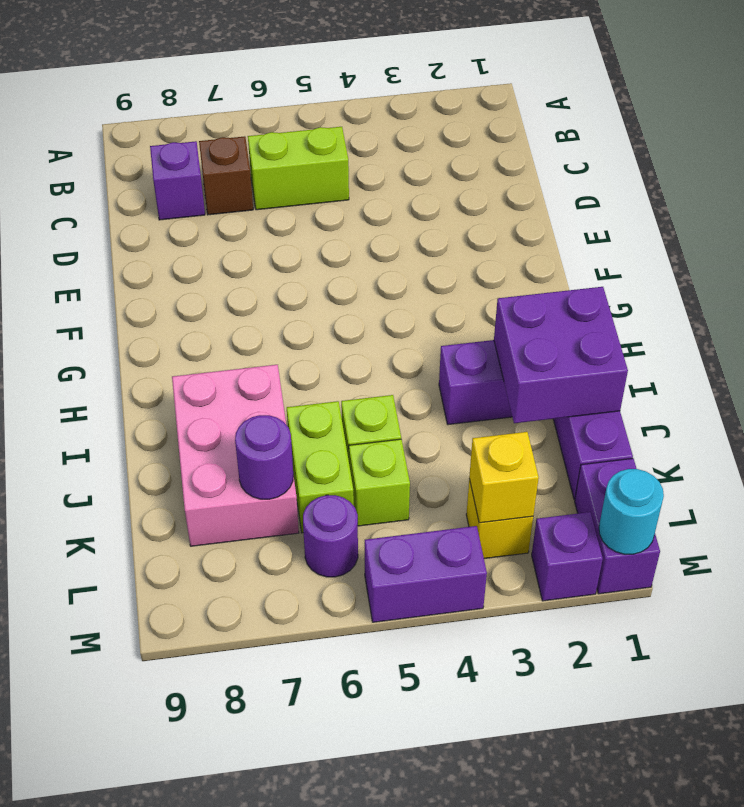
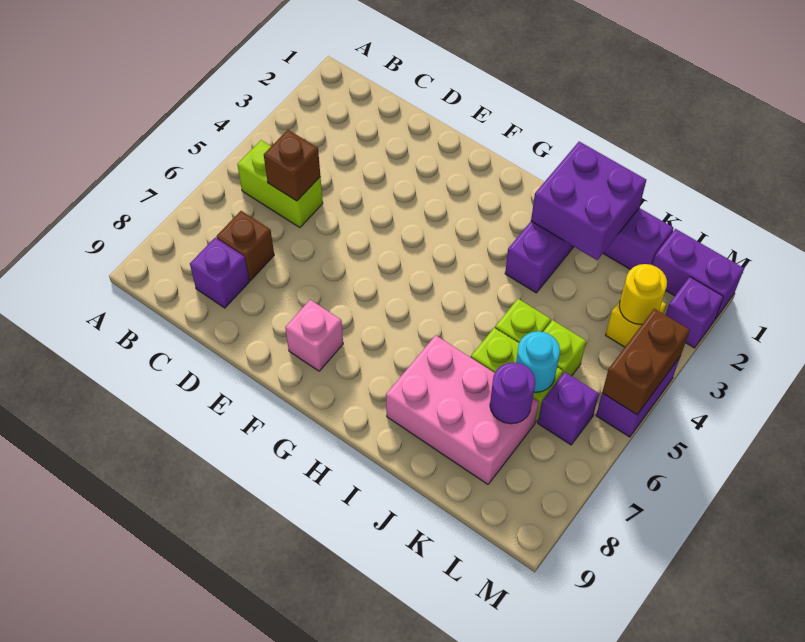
lime brick C5:C6 level 1 -> lime brick B5:C5 level 1
none -> brown brick C5 level 2
none -> pink brick F8 level 1
yellow brick L3 level 2 -> yellow round brick L3 level 2
purple round brick L6 level 1 -> purple brick L6 level 1
cyan round brick M1 level 2 -> cyan round brick K6 level 2
none -> brown brick M4:M5 level 2

